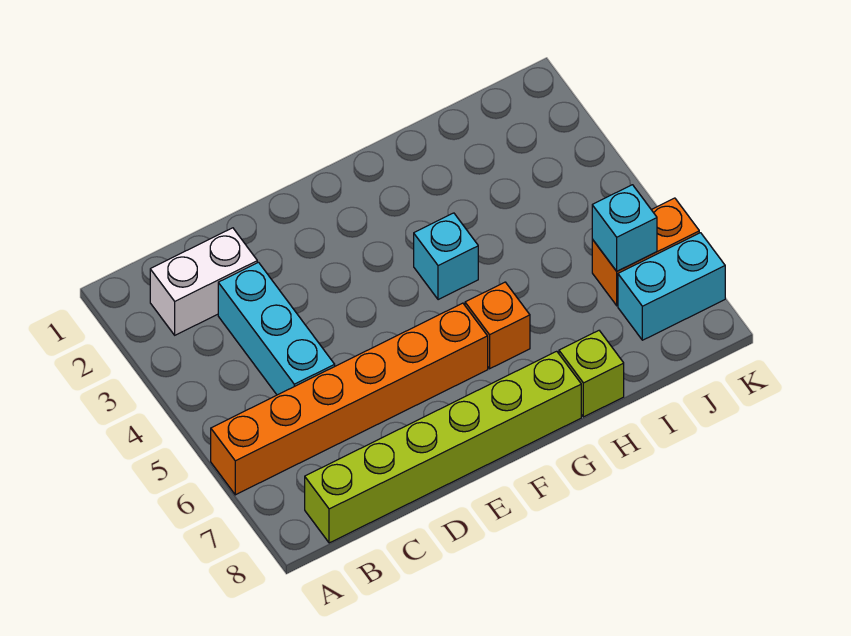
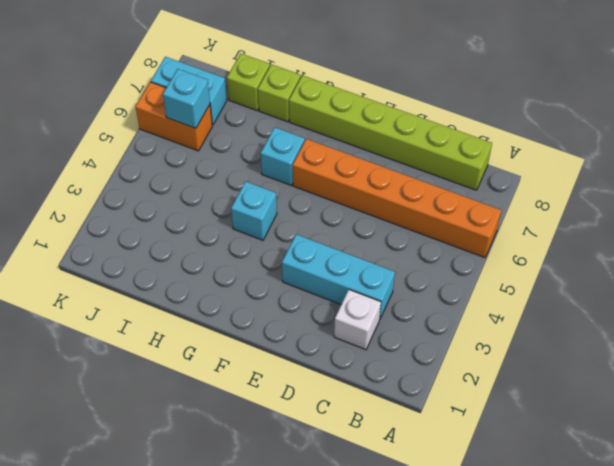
white brick B2:C2 level 1 -> white brick C2 level 1
cyan brick C3:C5 level 1 -> cyan brick C3:E3 level 1
orange brick G6 level 1 -> cyan brick G6 level 1
none -> lime brick I8 level 1

